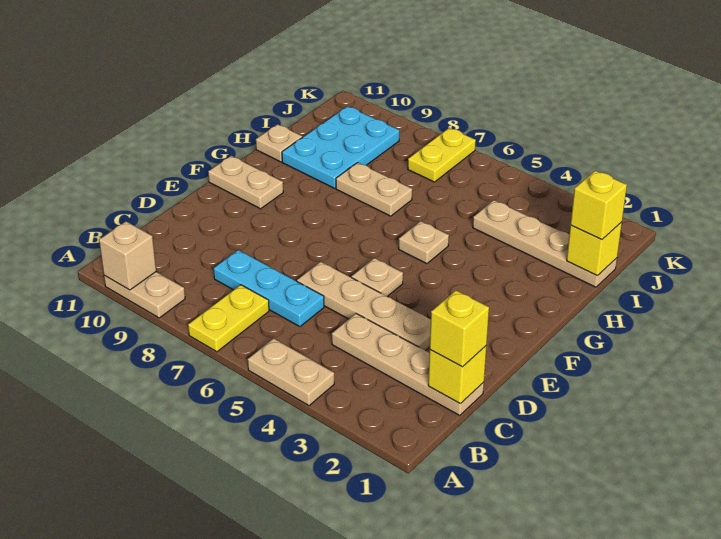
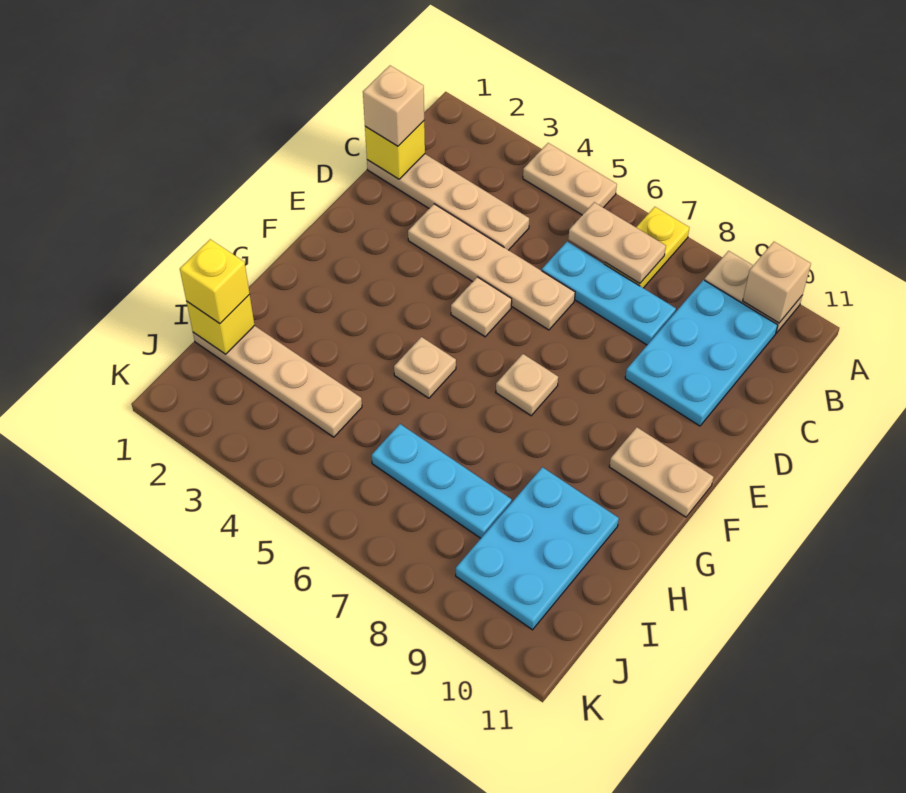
none -> cyan plate B9:D10 level 1
yellow brick C1 level 3 -> tan brick C1 level 3
tan plate H7:H8 level 1 -> tan plate B6:B7 level 2
tan plate H11 level 1 -> tan plate F7 level 1
none -> cyan plate I6:I8 level 1
yellow plate J7:K7 level 1 -> none

